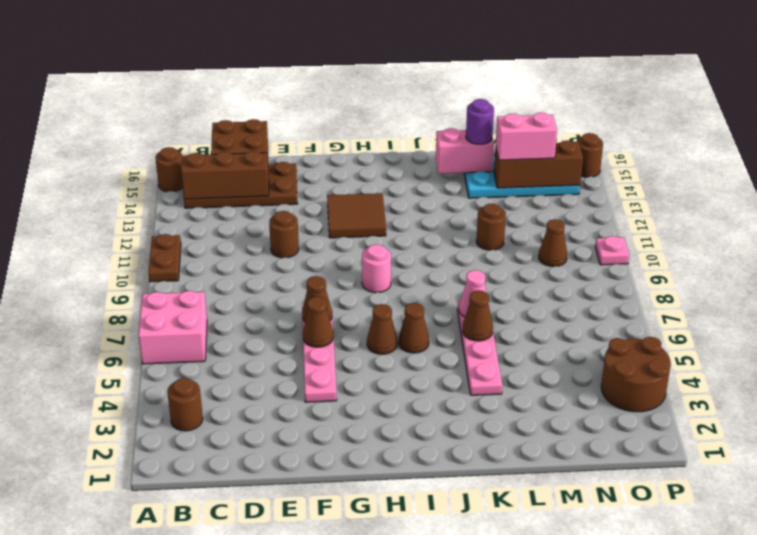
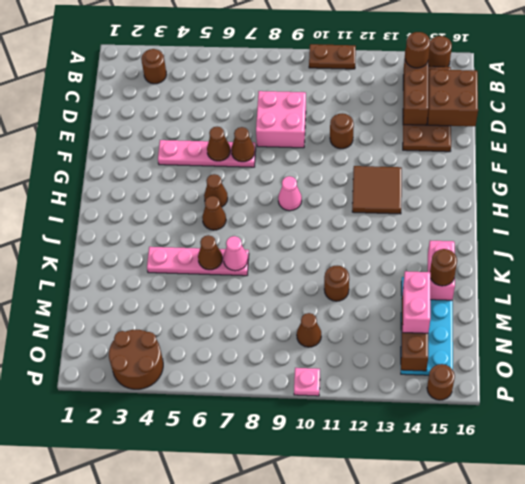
pink brick A6:B7 level 1 -> pink brick D8:E9 level 1
none -> brown round brick B14 level 3
pink round brick H9 level 1 -> pink cone H9 level 1
purple round brick L15 level 3 -> brown round brick L15 level 3

